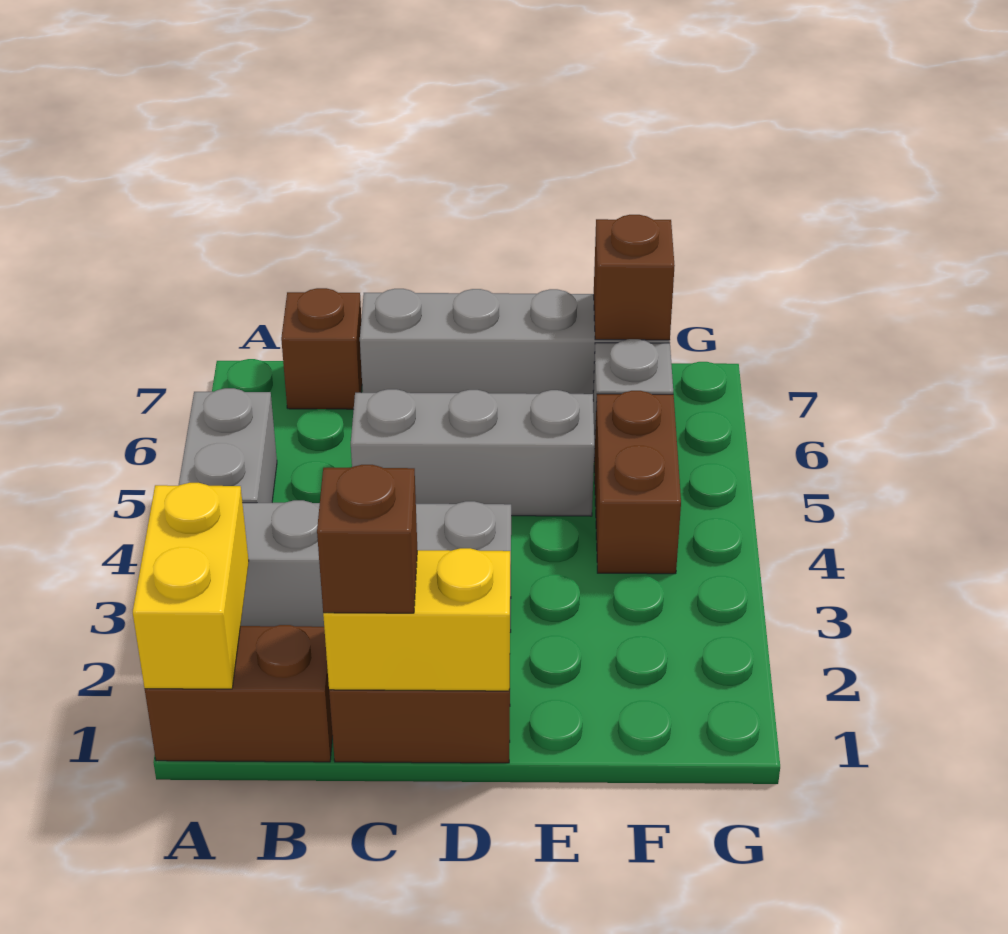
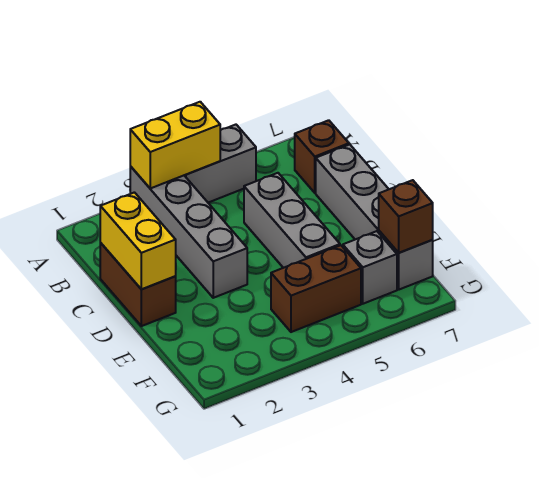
brown brick A1:B1 level 1 -> none
yellow brick A1:A2 level 2 -> yellow brick A3:A4 level 2
brown brick C1 level 3 -> none

